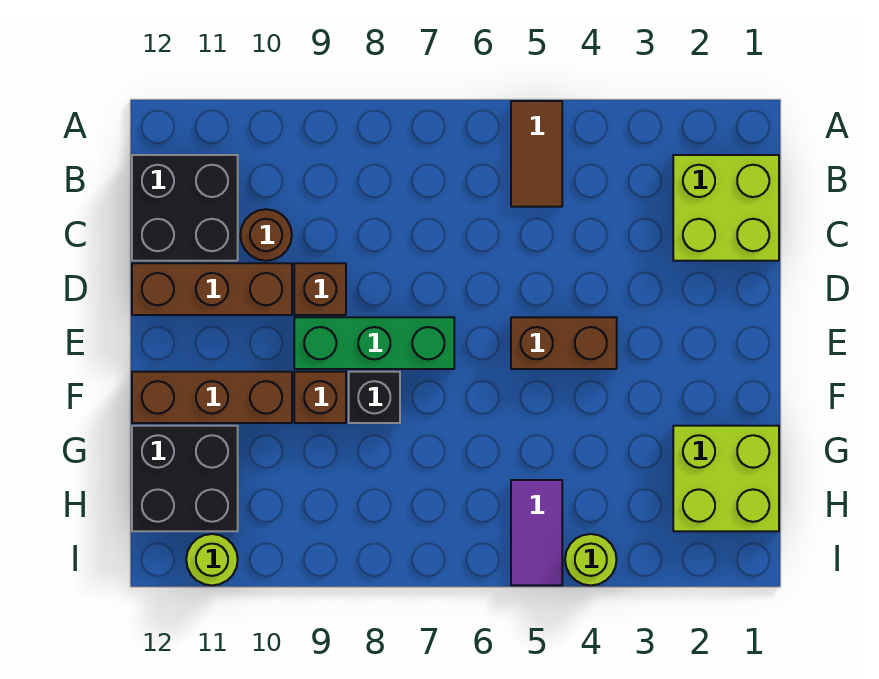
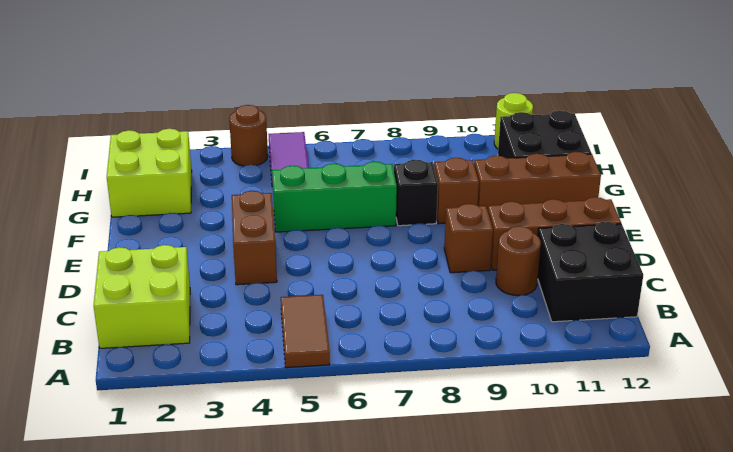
brown brick E4:E5 level 1 -> brown brick D4:E4 level 1
green brick E7:E9 level 1 -> green brick F5:F7 level 1
lime round brick I4 level 1 -> brown round brick I4 level 1

